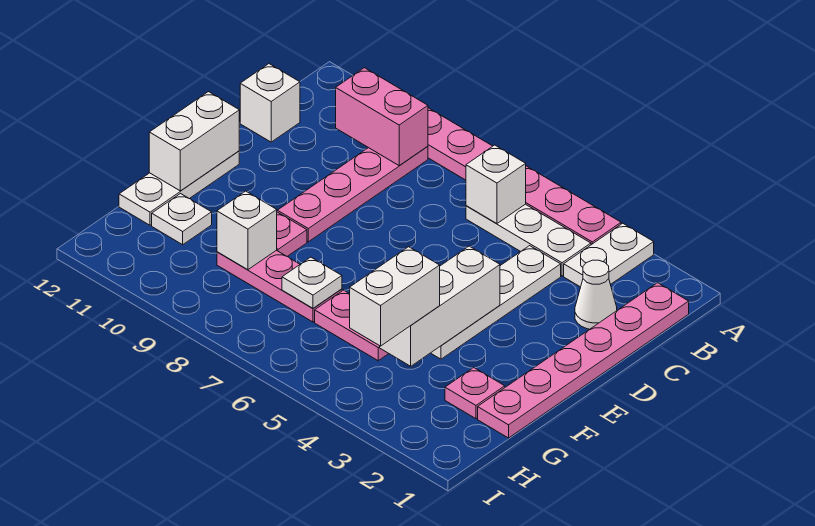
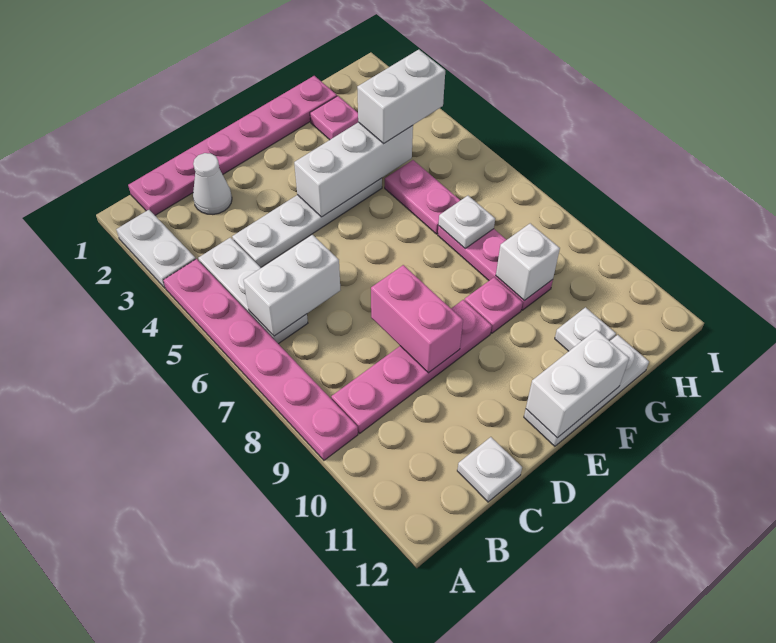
white plate A3:B3 level 1 -> white plate A2:A3 level 1
white brick B6 level 2 -> white brick B6:C6 level 2
pink brick B9:B10 level 2 -> pink brick D8:D9 level 2
white brick C12 level 1 -> white plate C12 level 1

